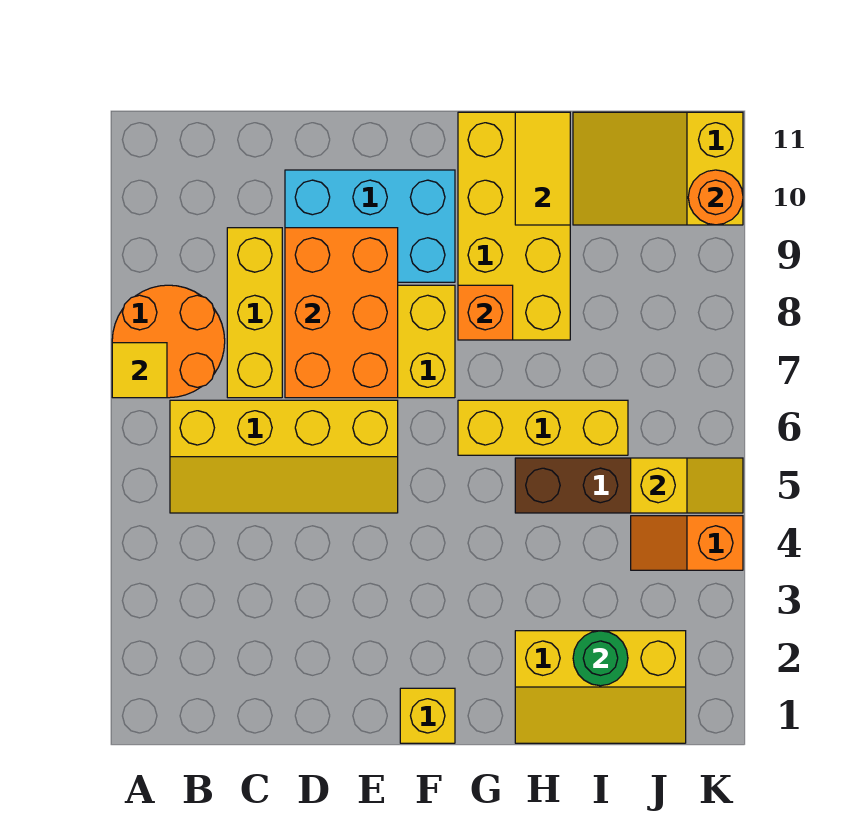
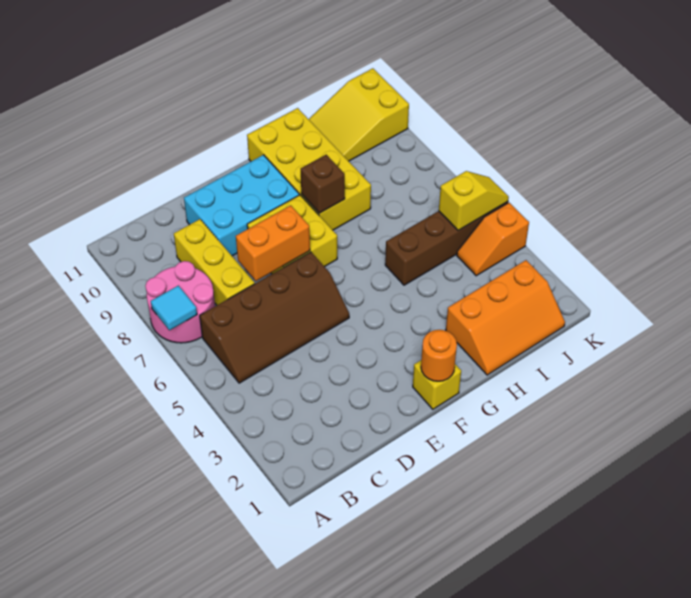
orange round brick A7:B8 level 1 -> pink round brick A7:B8 level 1
yellow tile A7 level 2 -> cyan tile A7 level 2
yellow slope B5:E6 level 1 top 6 -> brown slope B5:E6 level 1 top 6
orange brick D7:E9 level 2 -> orange brick D7:E7 level 2
yellow brick G6:I6 level 1 -> none
orange brick G8 level 2 -> brown brick G8 level 2
yellow slope H1:J2 level 1 top 2 -> orange slope H1:J2 level 1 top 2
yellow tile H10:H11 level 2 -> none
green round brick I2 level 2 -> none
orange round brick K10 level 2 -> orange round brick F1 level 2

